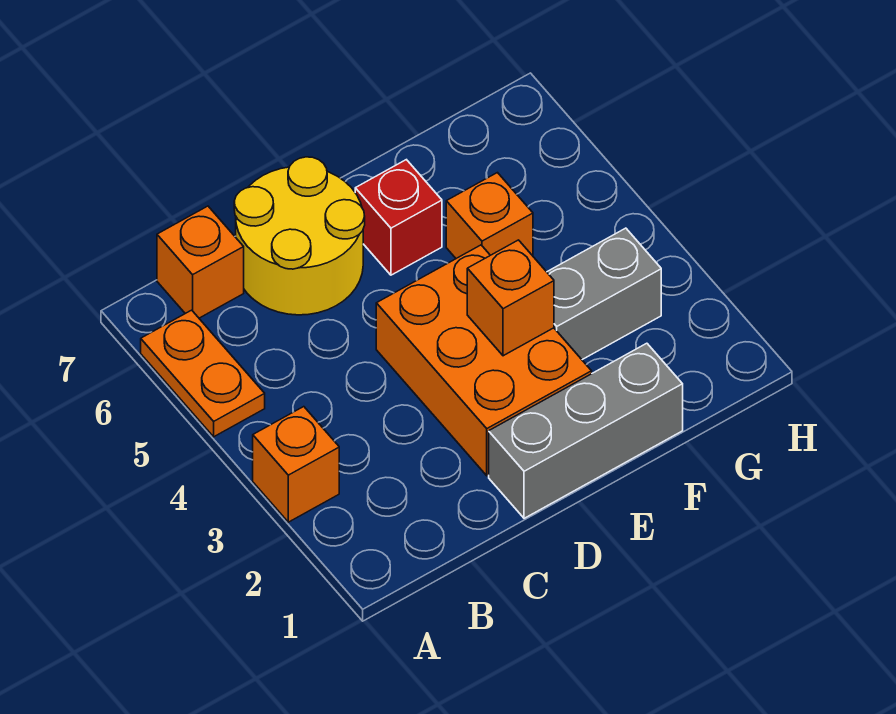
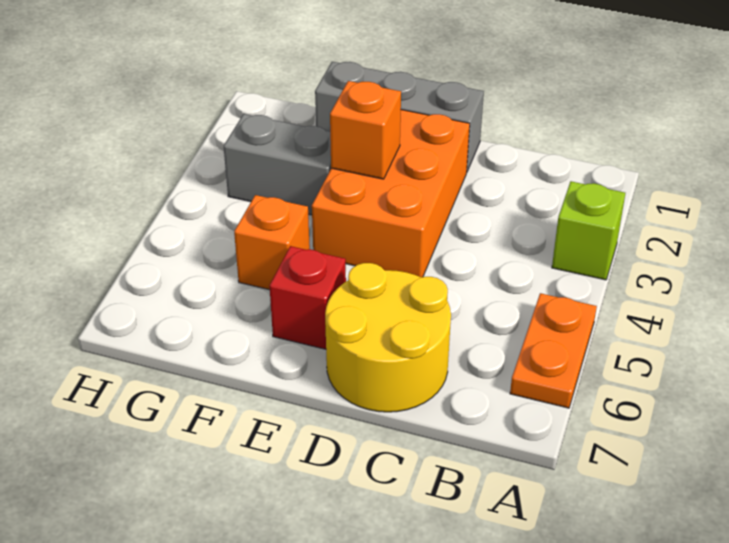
orange brick A3 level 1 -> lime brick A3 level 1
orange brick B7 level 1 -> none

